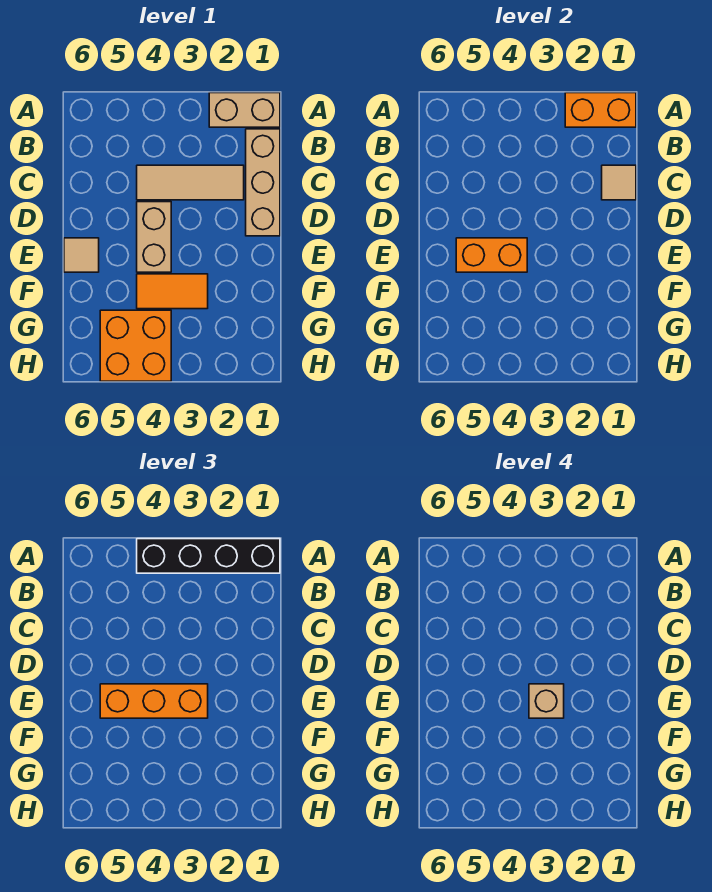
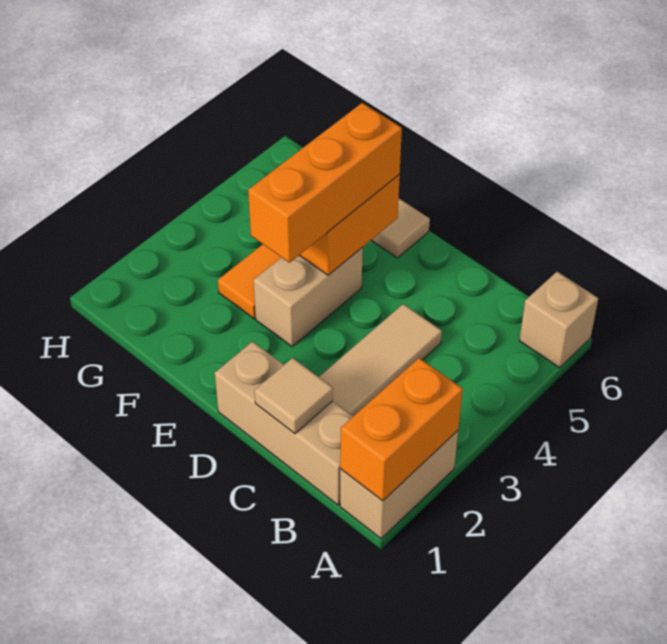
black brick A1:A4 level 3 -> none
tan brick D4:E4 level 1 -> tan brick E3:E4 level 1
tan brick E3 level 4 -> tan brick A6 level 1
orange brick G4:H5 level 1 -> none

